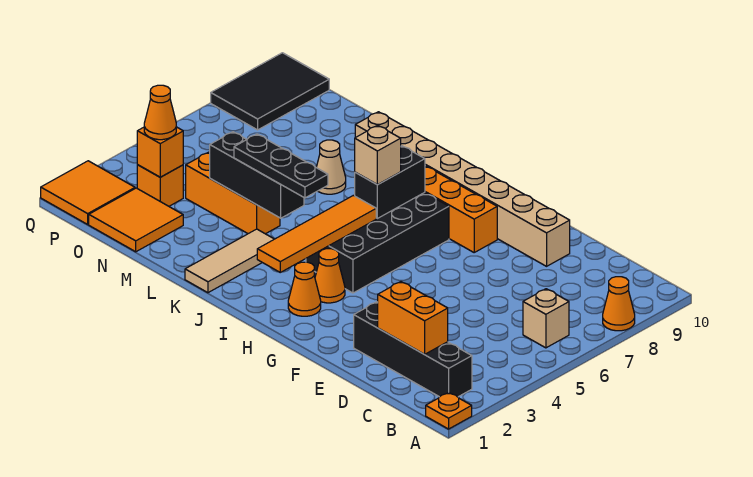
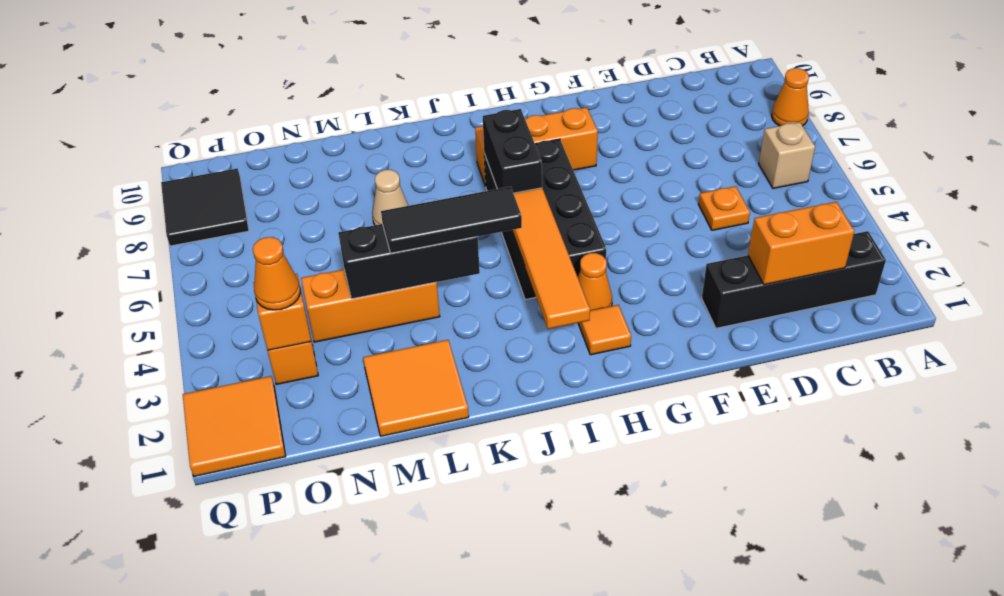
orange plate A1 level 1 -> orange plate D5 level 1
tan brick E9:L9 level 1 -> none
orange cone H2 level 1 -> orange tile H2 level 1
tan brick I6 level 3 -> none
black plate J4:L4 level 3 -> black tile J4:L4 level 3
tan tile K1:K3 level 1 -> none
orange tile N1:O2 level 1 -> orange tile L1:M2 level 1
black tile P8:Q10 level 1 -> black tile P8:Q9 level 1

